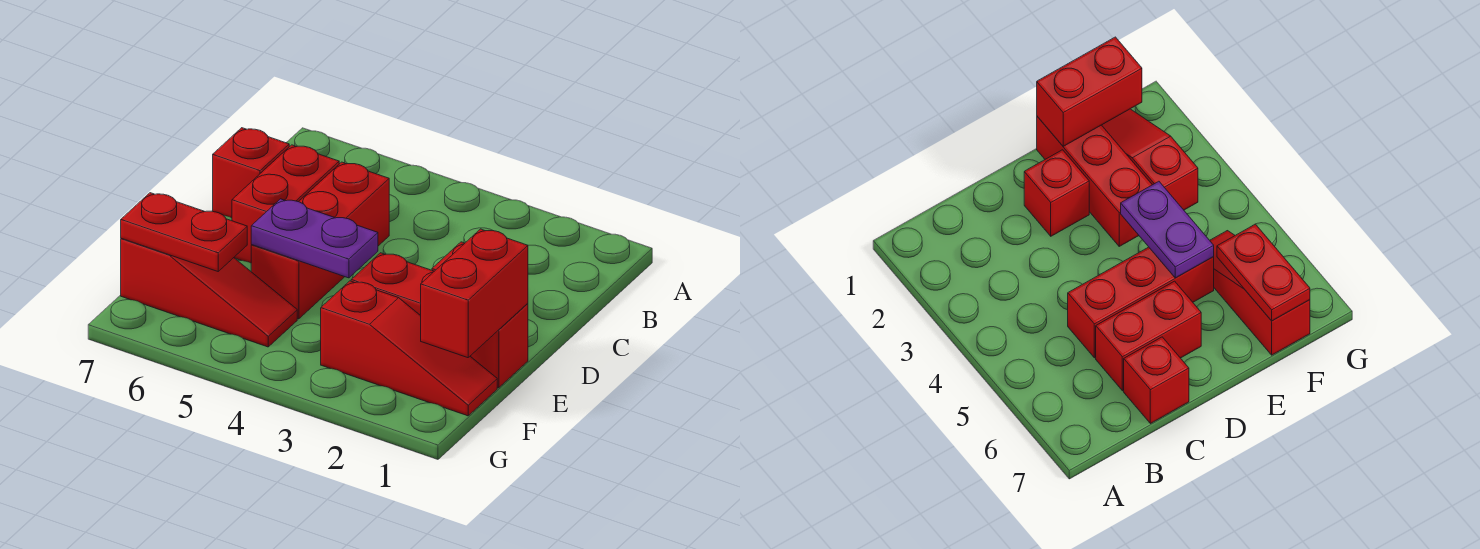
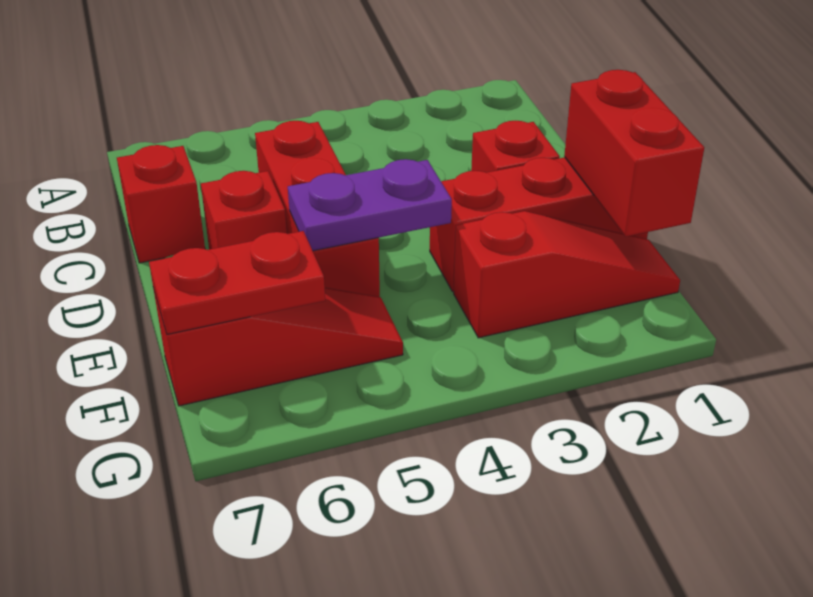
red brick C6:D6 level 1 -> red brick D6 level 1

